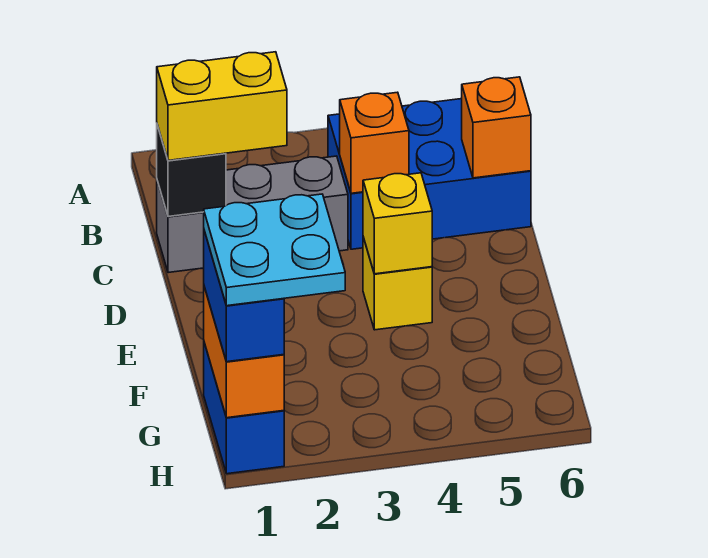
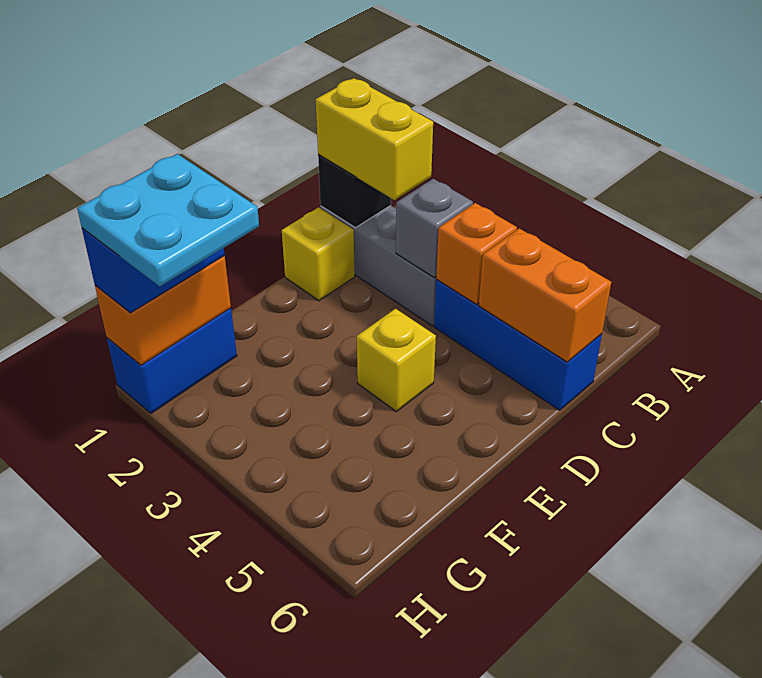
blue brick B4:C6 level 1 -> blue brick C4:C6 level 1
none -> grey brick C3 level 2
orange brick C6 level 2 -> orange brick C5:C6 level 2
yellow brick E4 level 2 -> yellow brick D1 level 1

